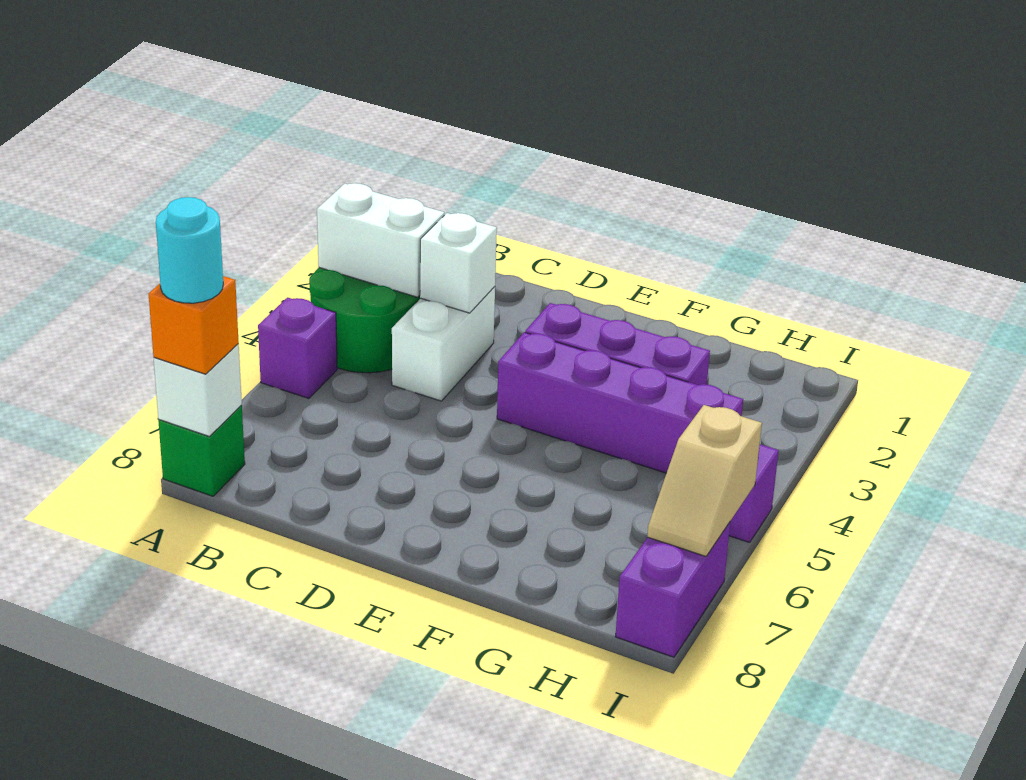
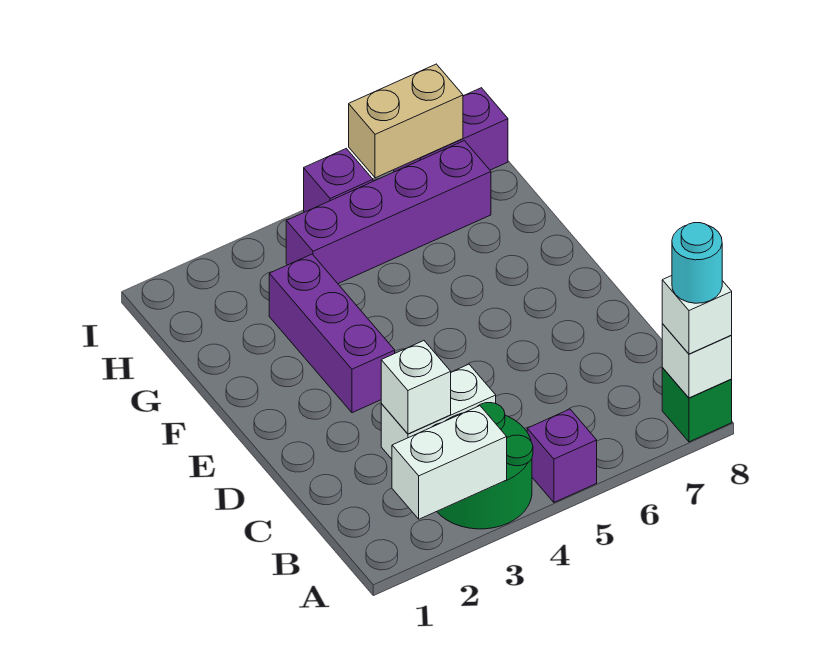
white brick A3:B3 level 2 -> white brick A2:A3 level 2
orange brick A8 level 3 -> white brick A8 level 3
purple brick E4:H4 level 1 -> purple brick H4:H7 level 1
tan slope I6:I7 level 2 top 6 -> tan brick I6:I7 level 2

